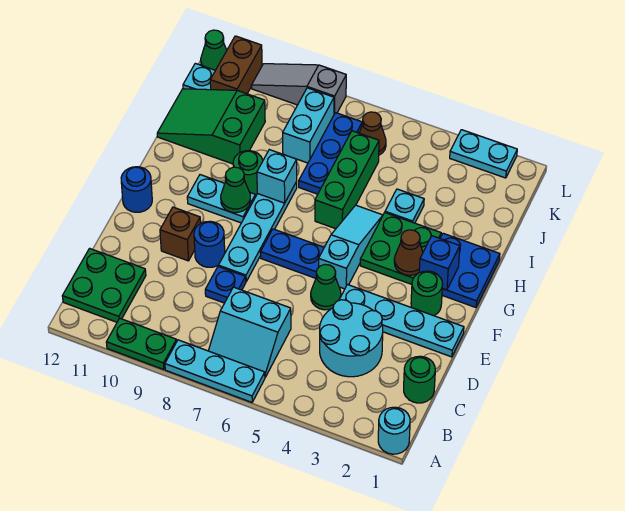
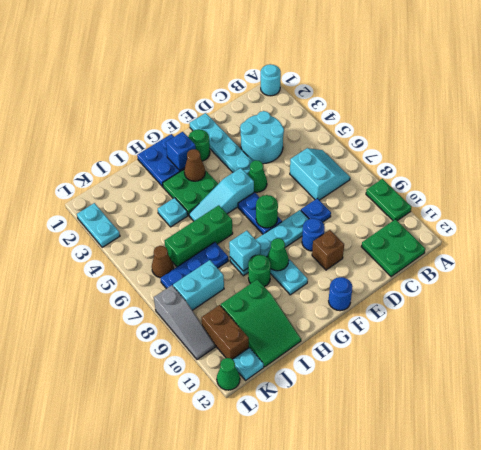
cyan plate A6:A8 level 1 -> none
green round brick C1 level 1 -> green round brick F7 level 2
brown brick K11:L11 level 1 -> brown brick K10:K11 level 1

